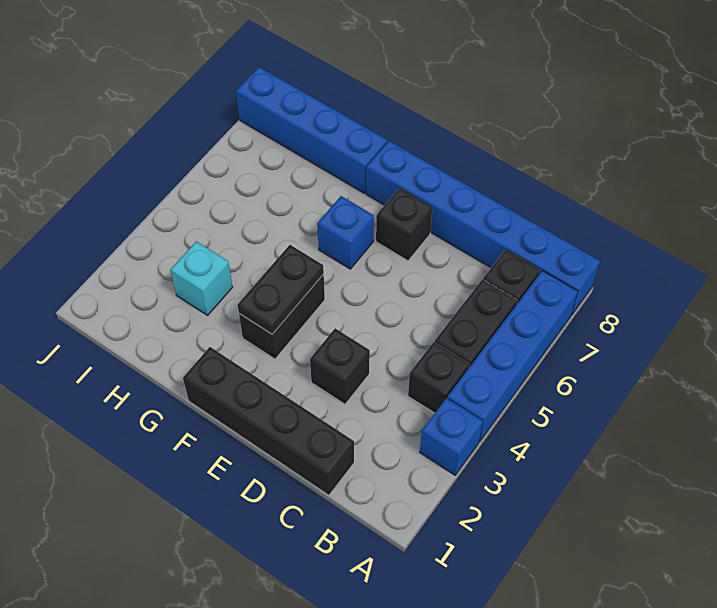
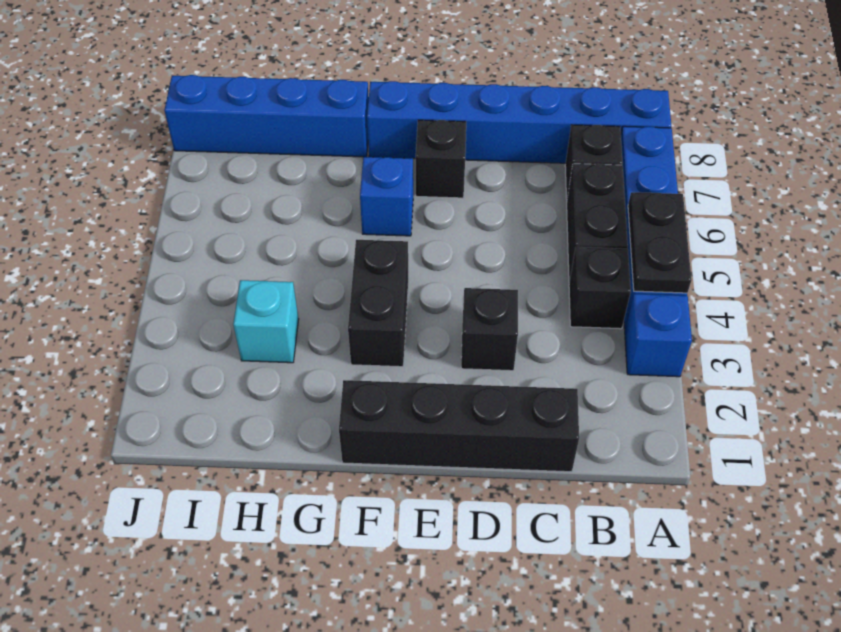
black plate F3:F4 level 2 -> black plate A4:A5 level 2

